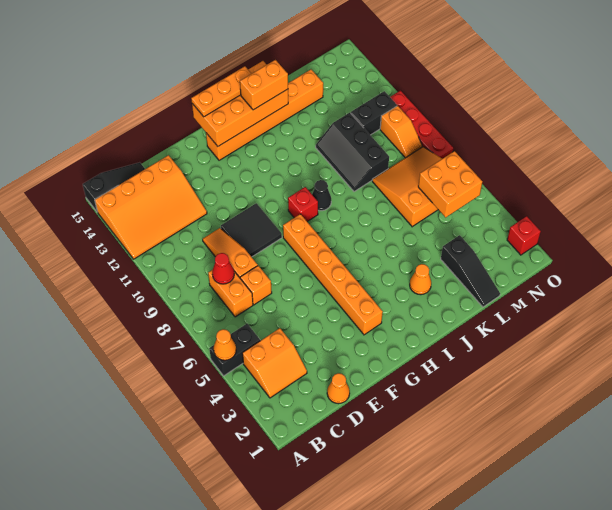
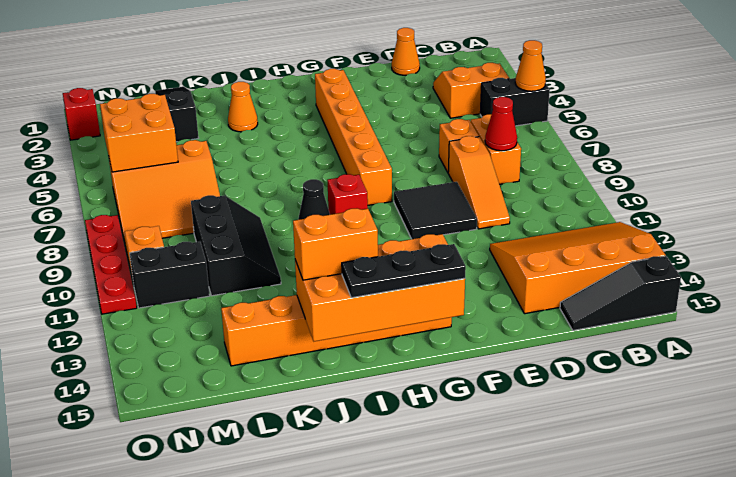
orange plate G15:I15 level 3 -> black plate G15:I15 level 3

